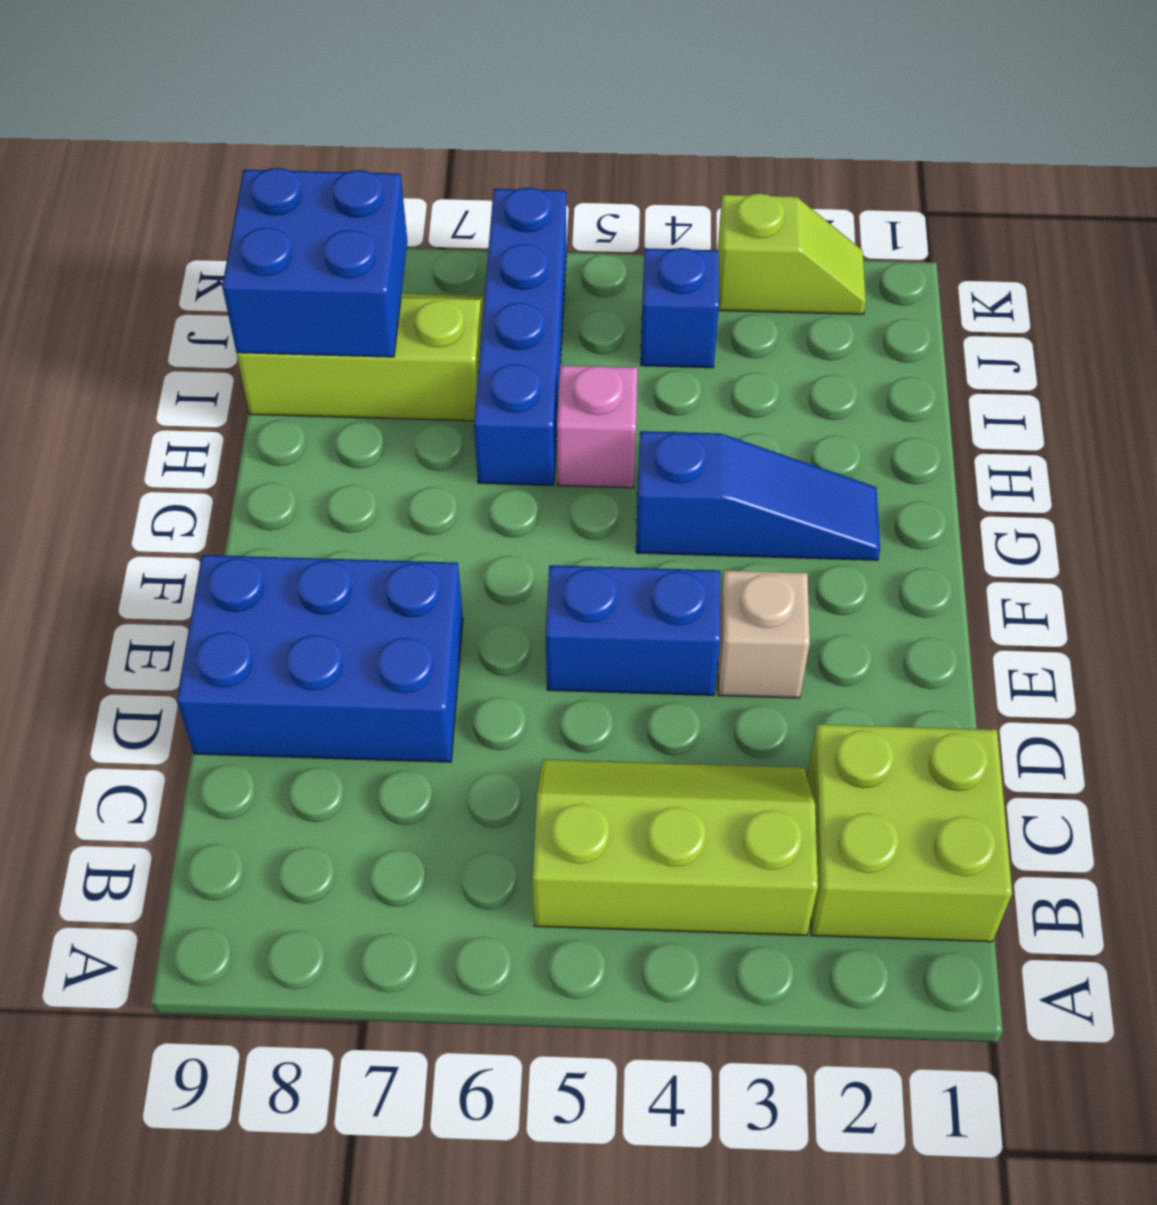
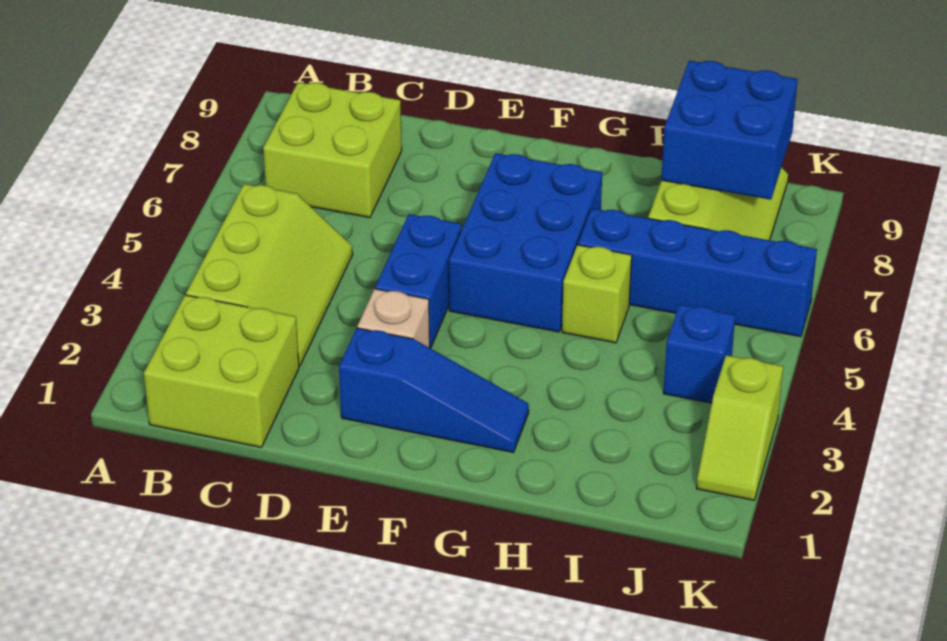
none -> lime brick B7:C8 level 1
blue brick D7:E9 level 1 -> blue brick F5:G7 level 1
blue slope G2:G4 level 1 top 4 -> blue slope E2:G2 level 1 top E
pink brick H5 level 1 -> lime brick H5 level 1

